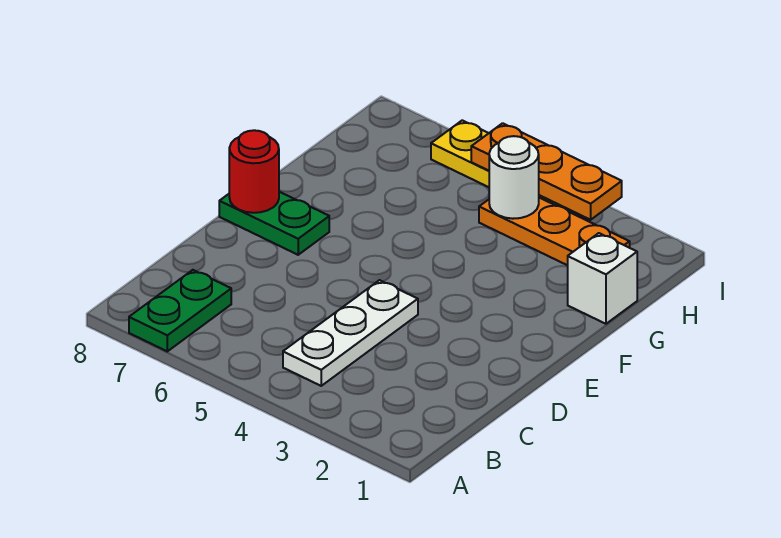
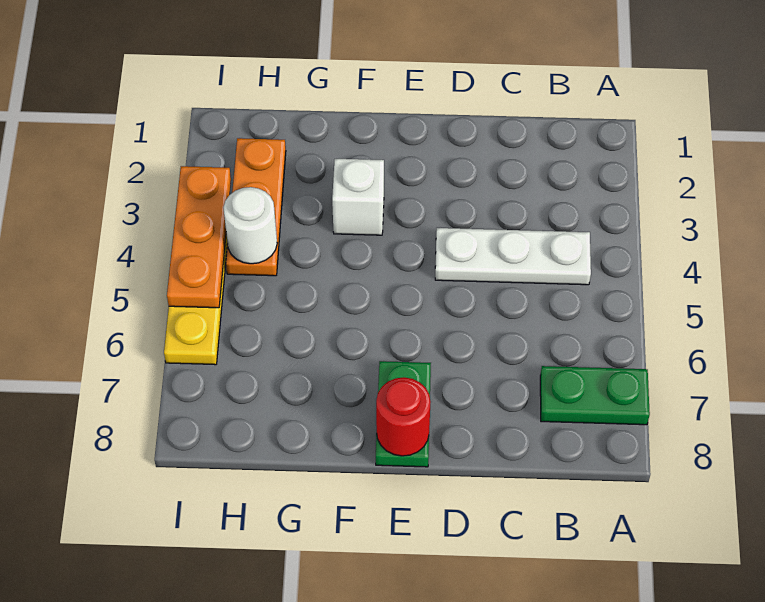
white brick G1 level 1 -> white brick F3 level 1

